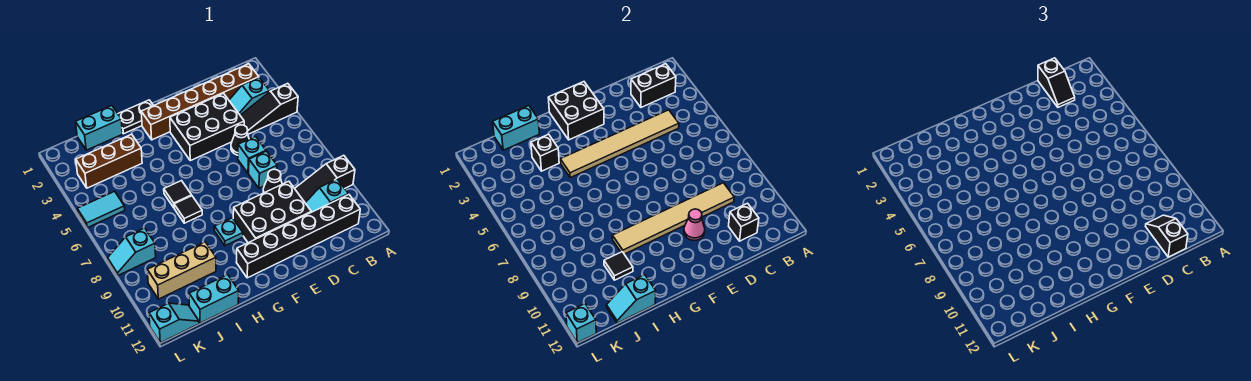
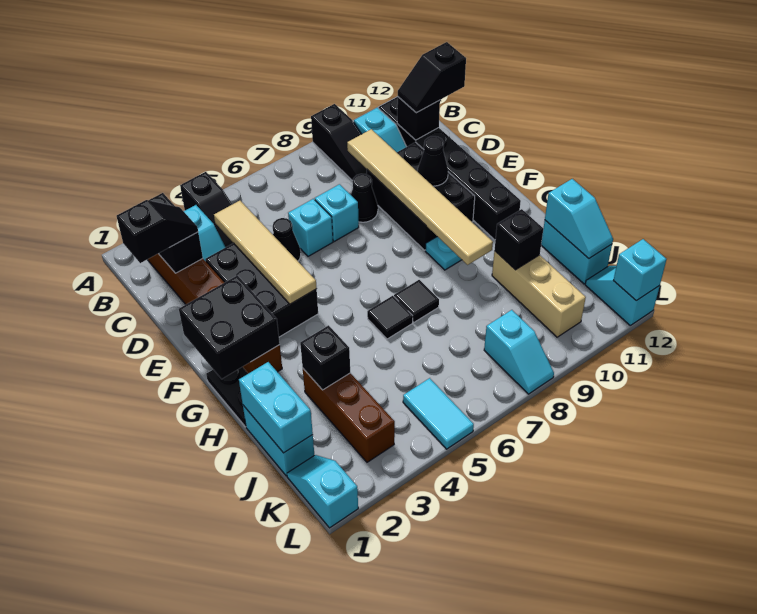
tan tile C4:H4 level 2 -> tan tile C4:F4 level 2
pink cone E10 level 2 -> black cone E10 level 2
black tile I10 level 2 -> black brick I10 level 2
none -> cyan slope K1:L1 level 1 top L

